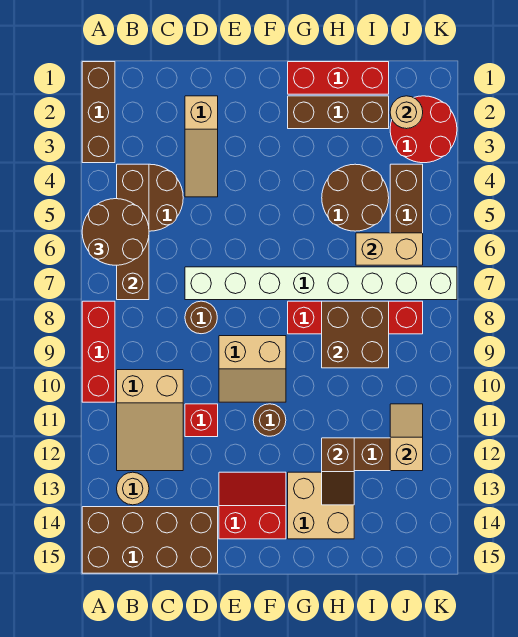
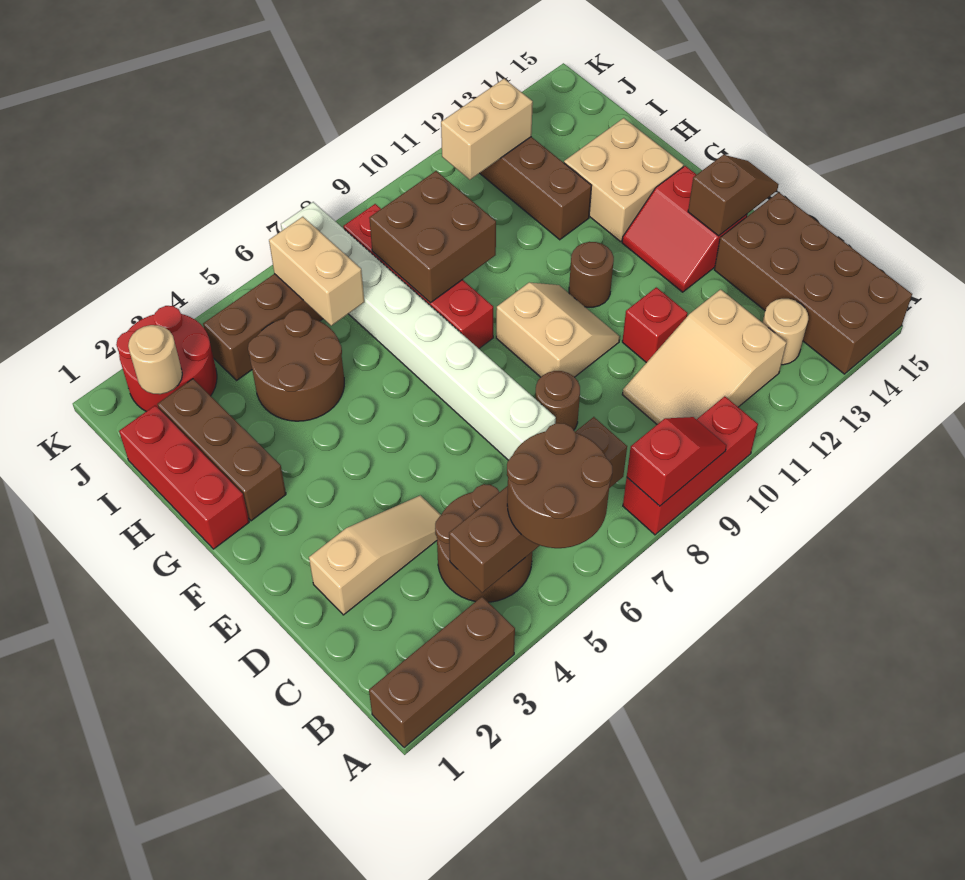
none -> red slope A8:A9 level 2 top 8
tan slope B10:C12 level 1 top 10 -> tan slope B10:C12 level 1 top 12
brown slope H12:H13 level 2 top 12 -> brown slope E14:E15 level 2 top 14
tan slope J11:J12 level 2 top 12 -> tan brick J11:J12 level 2

